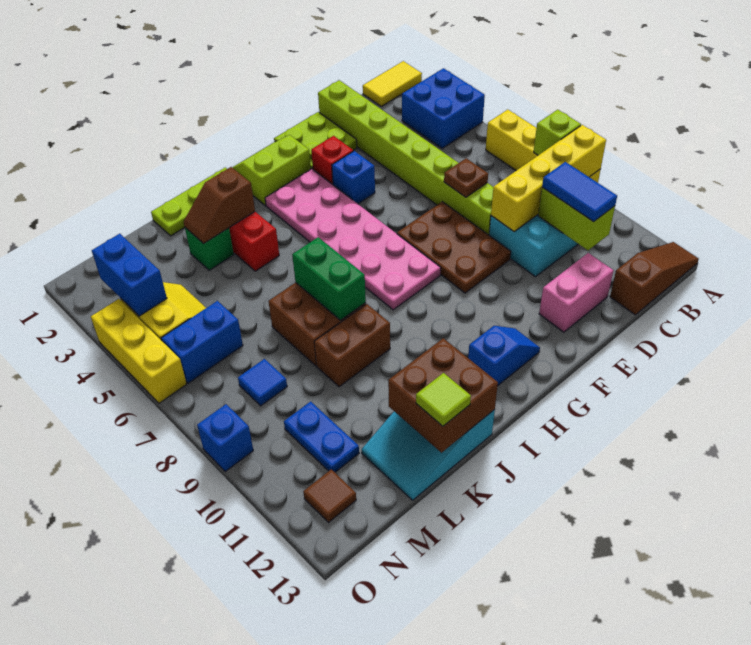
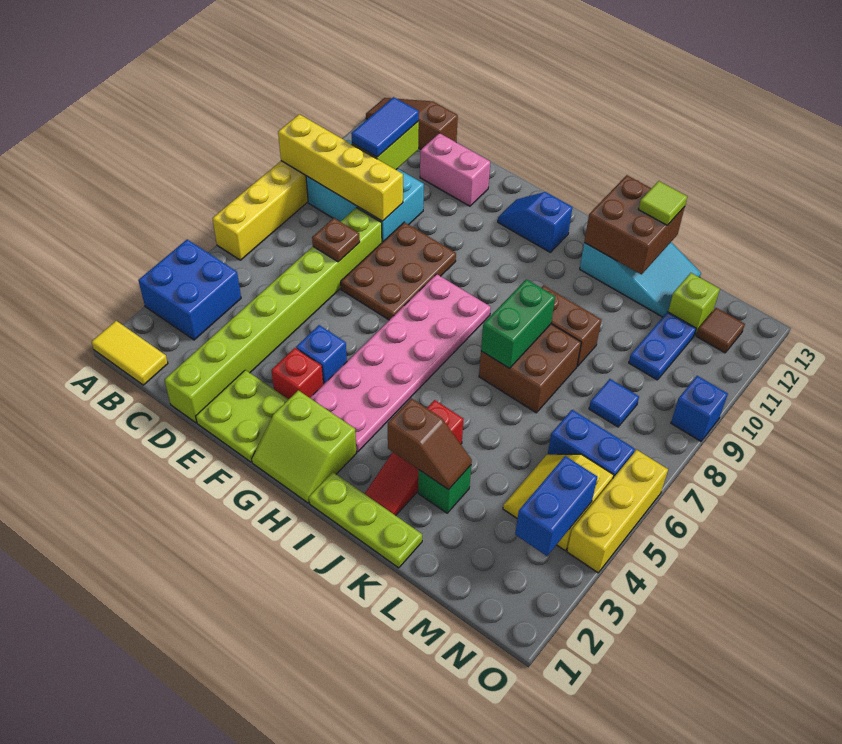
lime brick A8 level 2 -> lime brick M12 level 1

